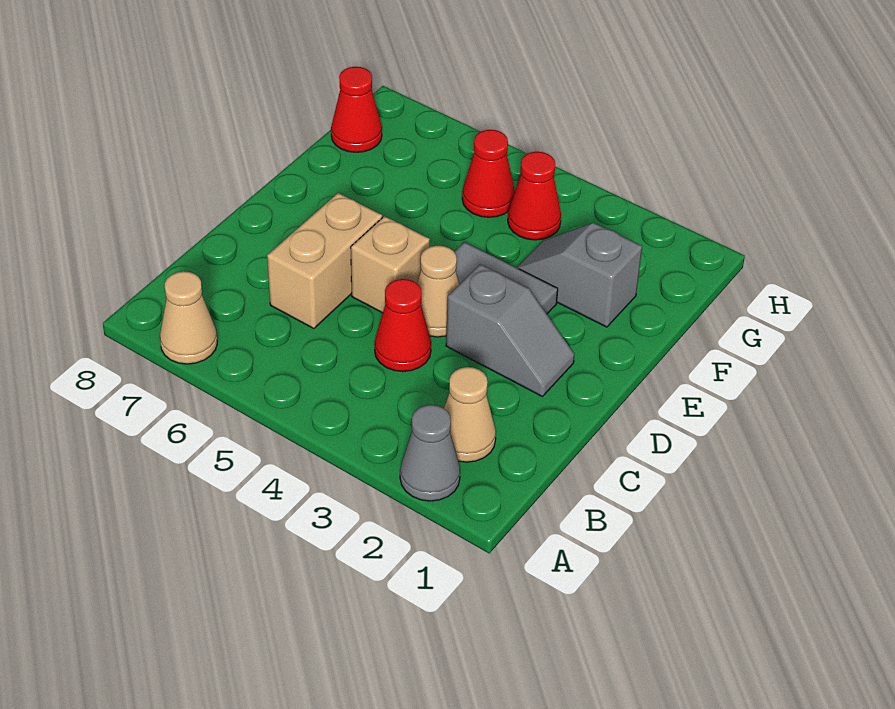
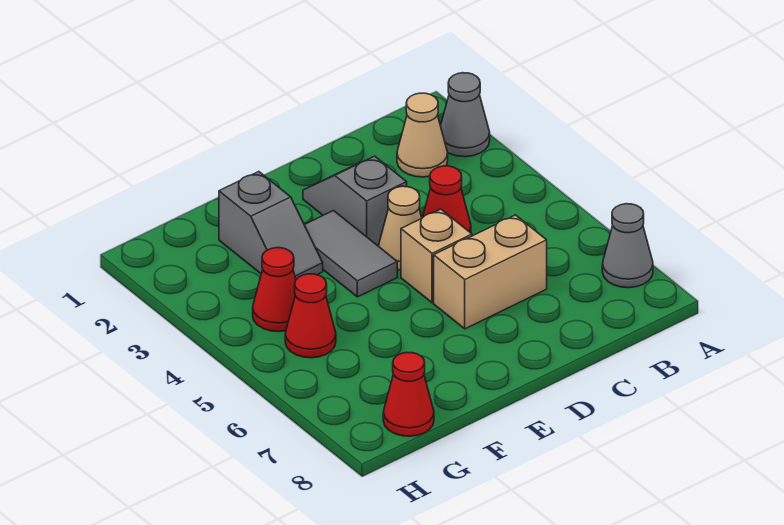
tan cone A7 level 1 -> grey cone A7 level 1

